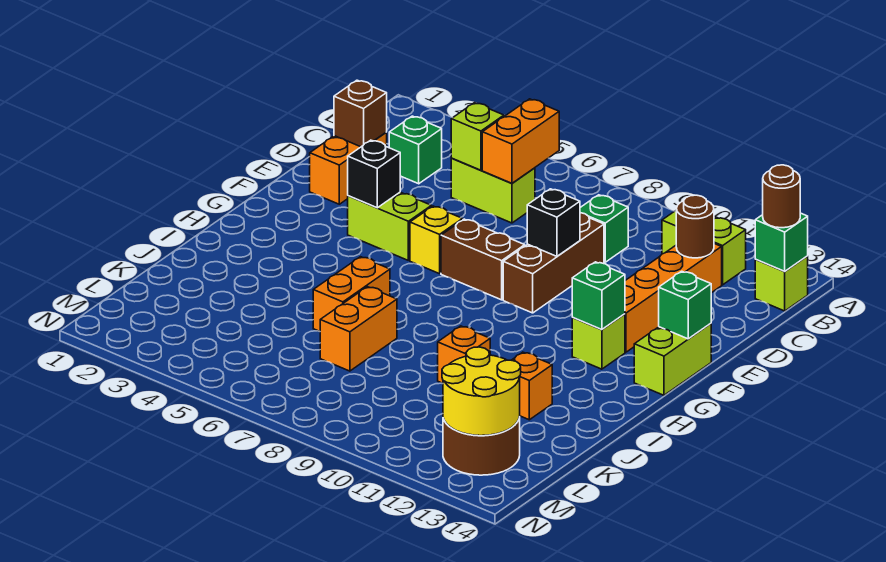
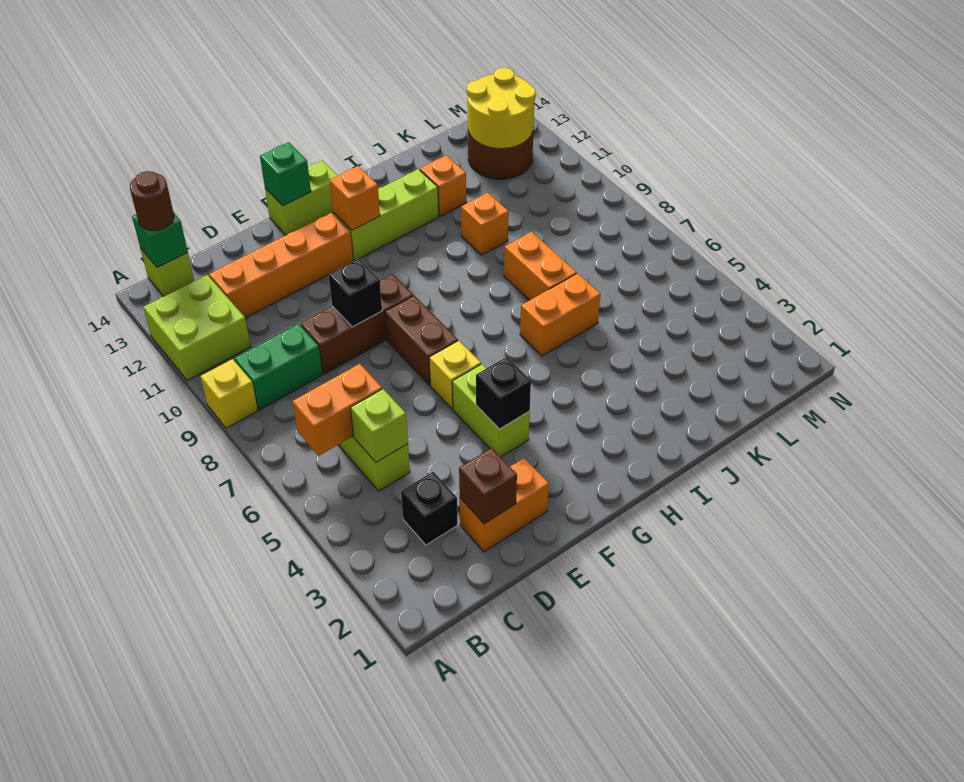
none -> yellow brick A9 level 1
lime brick B11:B12 level 1 -> lime brick A11:B12 level 1
green brick C3 level 1 -> black brick C3 level 1
green brick C9 level 1 -> green brick B9:C9 level 1
brown round brick C12 level 2 -> none
lime brick G12 level 1 -> lime brick G12:I12 level 1
green brick G12 level 2 -> orange brick G12 level 2
orange brick J7:K7 level 1 -> orange brick J7:J8 level 1

